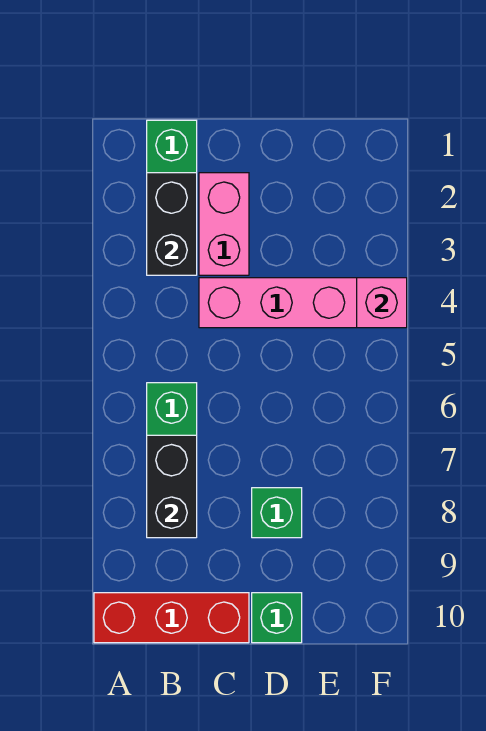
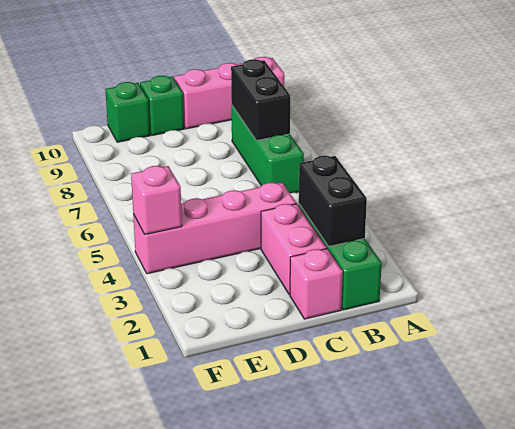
red brick A10:C10 level 1 -> pink brick A10:C10 level 1
none -> pink brick C1 level 1
green brick D8 level 1 -> green brick E10 level 1

